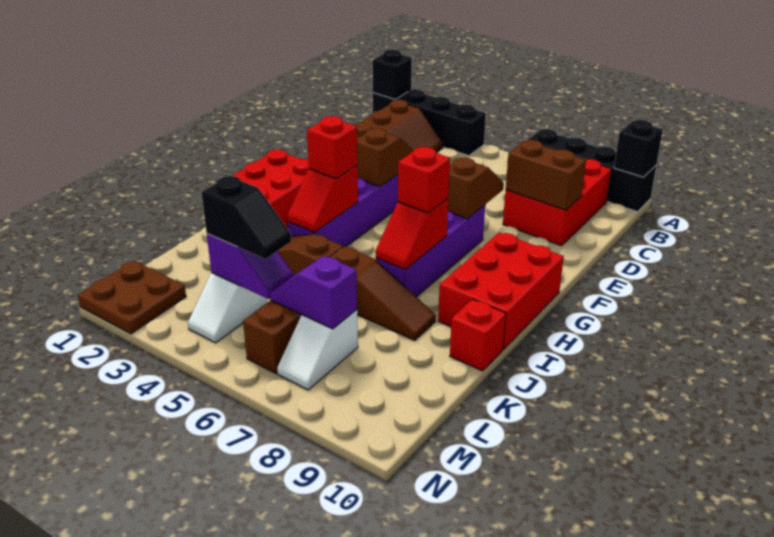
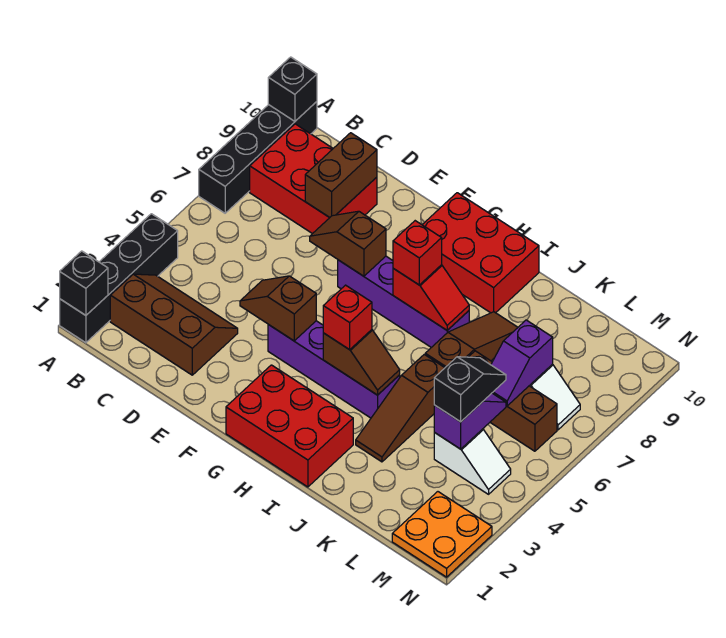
red slope H4:I4 level 2 top H -> brown slope H4:I4 level 2 top H
red brick J10 level 1 -> none
brown plate M1:N2 level 1 -> orange plate M1:N2 level 1

